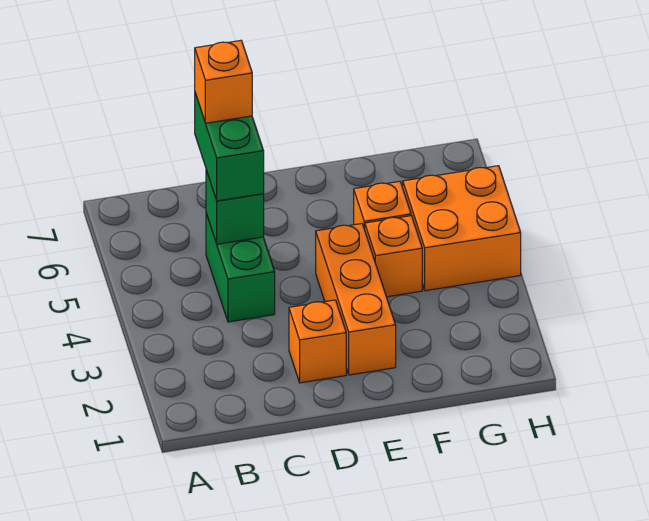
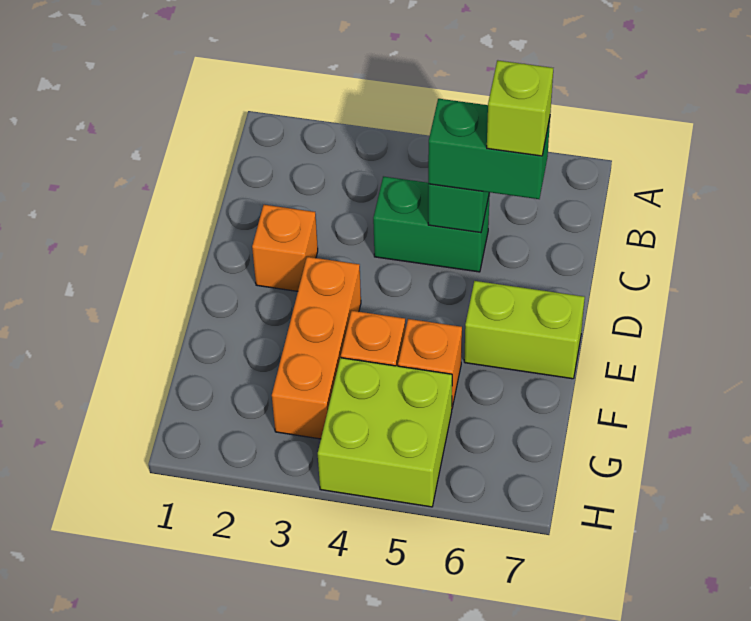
orange brick C6 level 4 -> lime brick C6 level 4
orange brick E2:E4 level 1 -> orange brick E3:G3 level 1
none -> lime brick E6:E7 level 1
orange brick G4:H5 level 1 -> lime brick G4:H5 level 1

